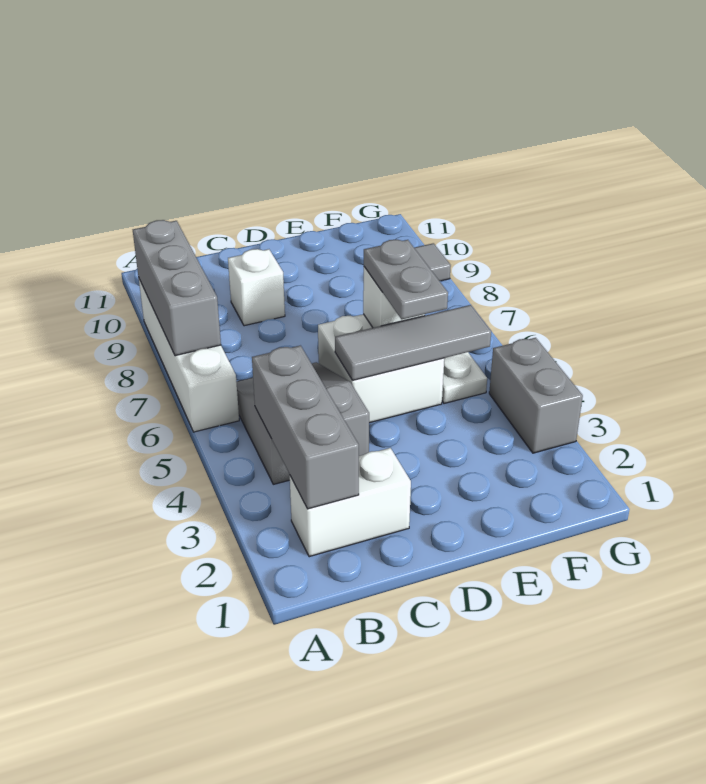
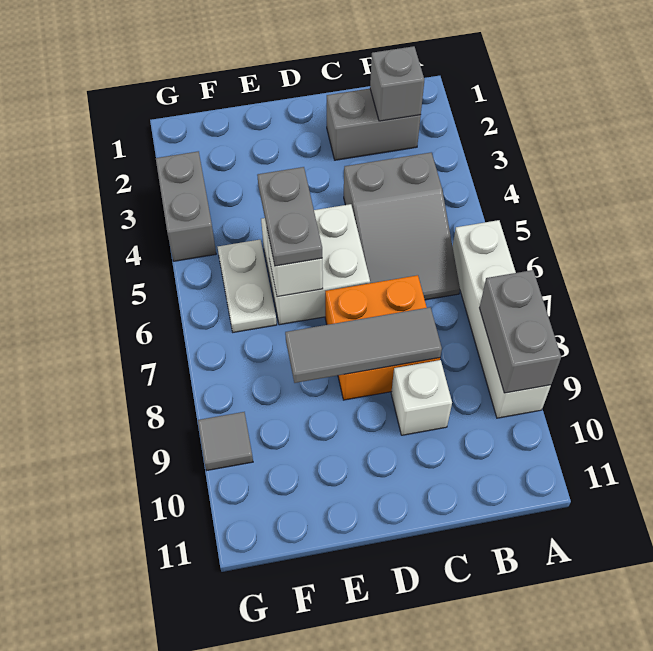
grey brick A7:A9 level 2 -> grey brick A8:A9 level 2
white brick B2:C2 level 1 -> grey brick B2:C2 level 1
grey brick B2:B4 level 2 -> grey brick B2 level 2
none -> orange brick C7:D8 level 1
grey tile D5:F5 level 2 -> grey tile C8:E8 level 2

